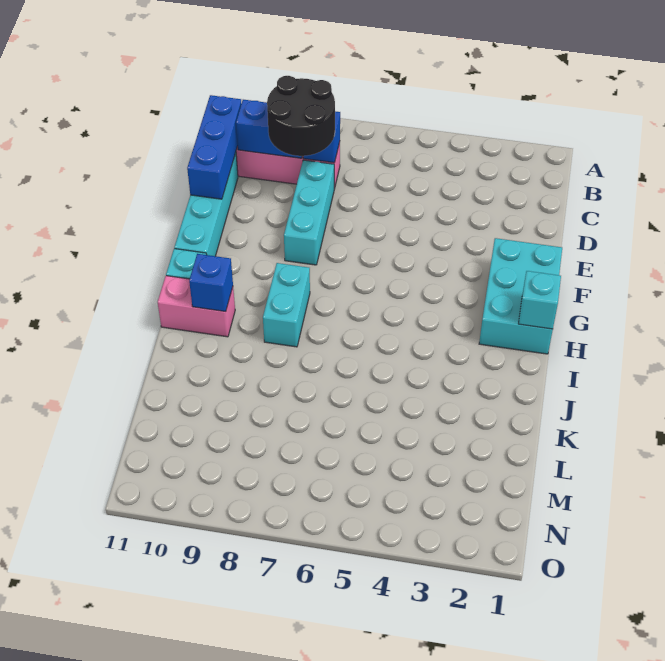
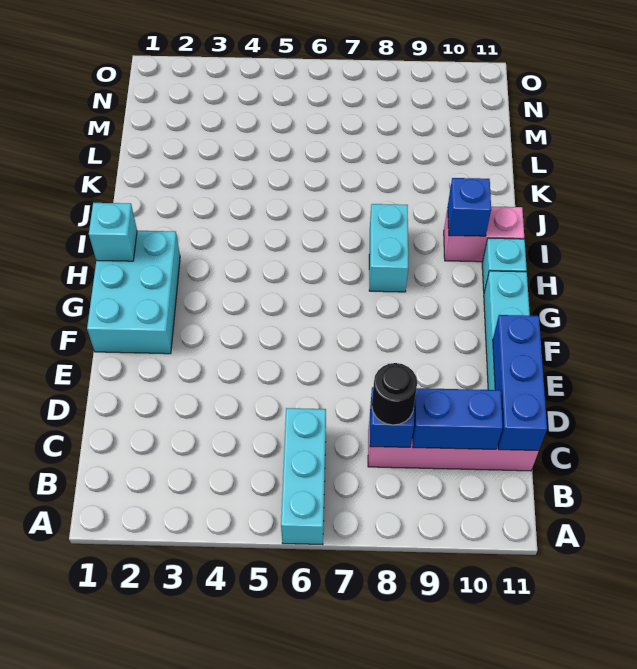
black round brick C8:D9 level 3 -> black round brick C8 level 3
cyan brick D8:F8 level 1 -> cyan brick A6:C6 level 1

